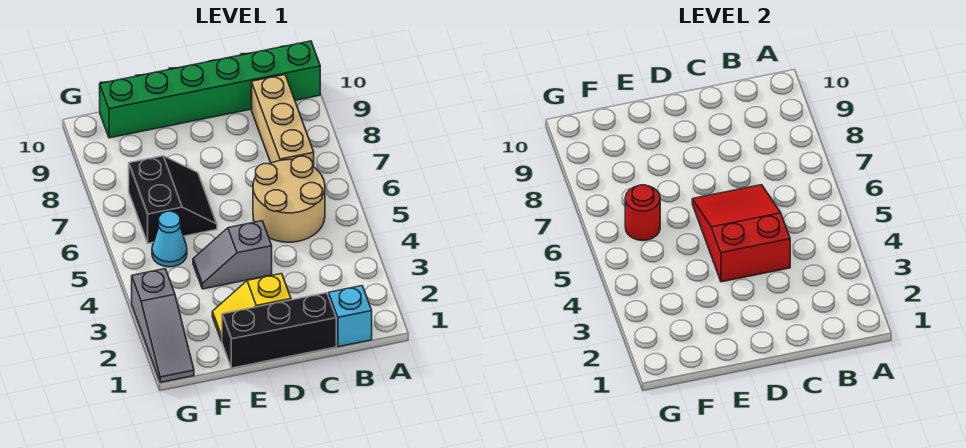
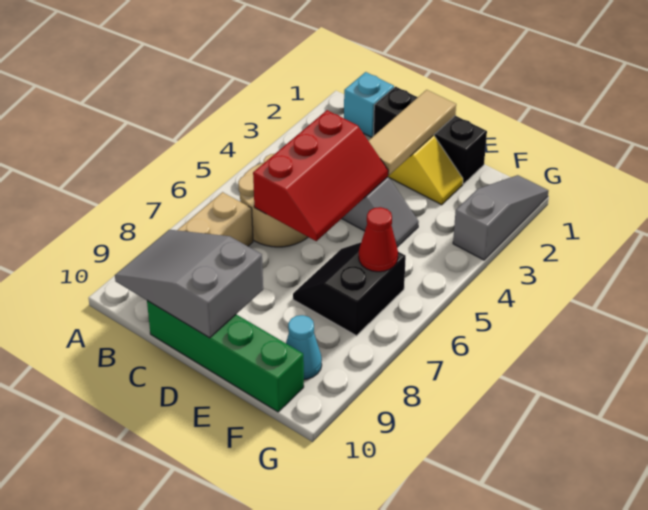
green brick A10:F10 level 1 -> green brick C10:F10 level 1
none -> grey slope B9:D10 level 2 top D
red slope C4:D6 level 2 top 4 -> red slope C4:D6 level 2 top C
none -> tan tile D1:D3 level 2
cyan cone F5 level 1 -> cyan cone F9 level 1
red round brick F6 level 2 -> red cone F6 level 2

